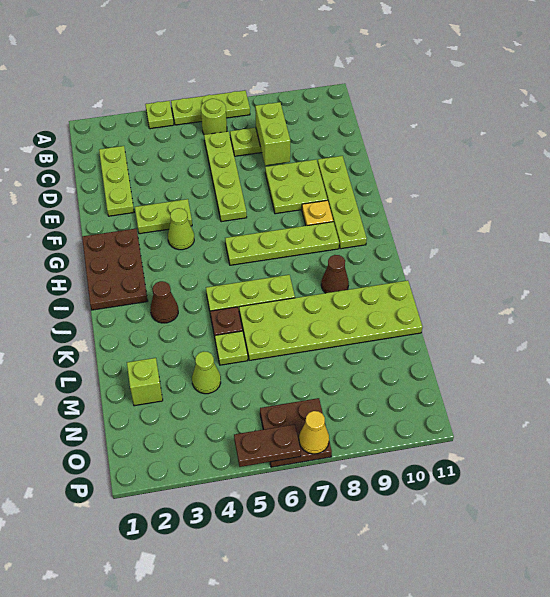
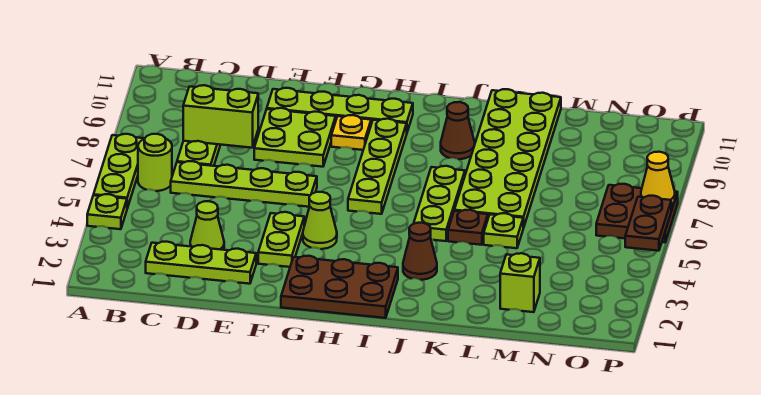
lime cone M4 level 1 -> lime cone D3 level 1

